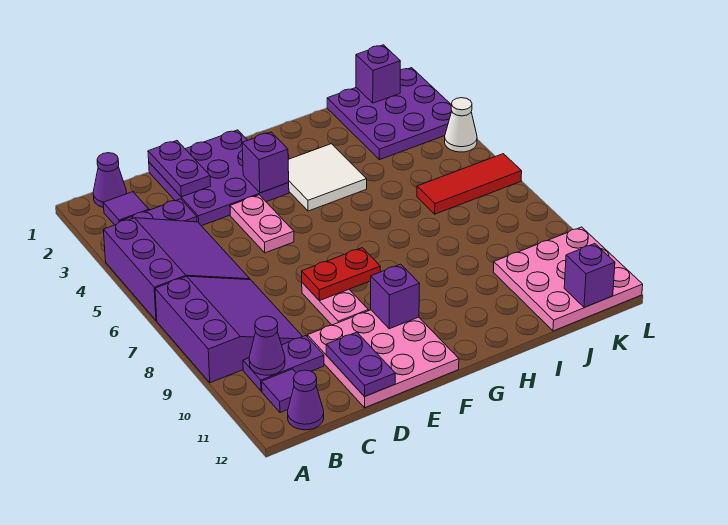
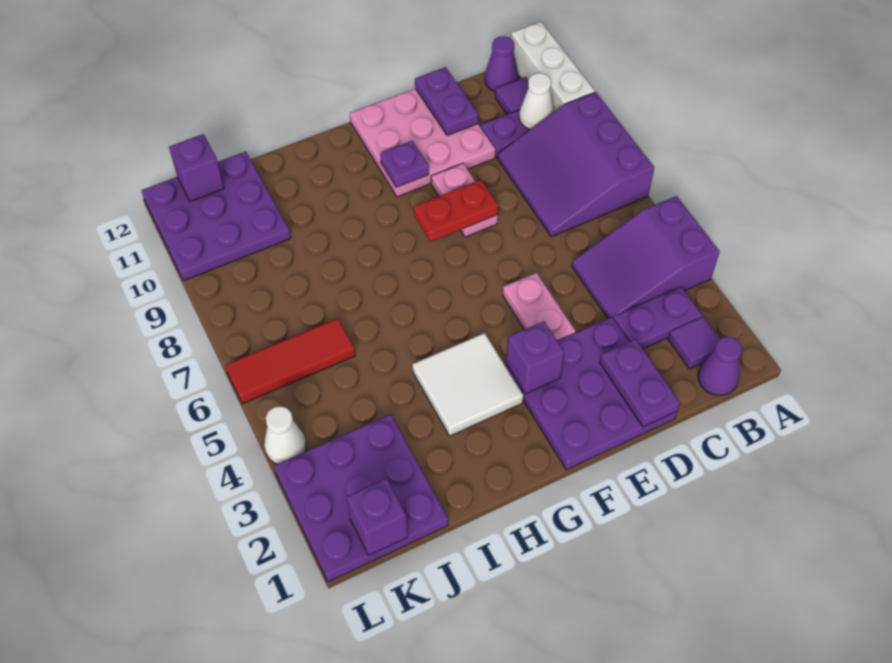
purple slope A4:C6 level 1 top A -> purple slope A4:C5 level 1 top A
none -> white brick A10:A12 level 1
purple cone B10 level 2 -> white cone B10 level 2
purple brick F10 level 2 -> purple plate F10 level 2
pink plate J10:L12 level 1 -> purple plate J10:L12 level 1

